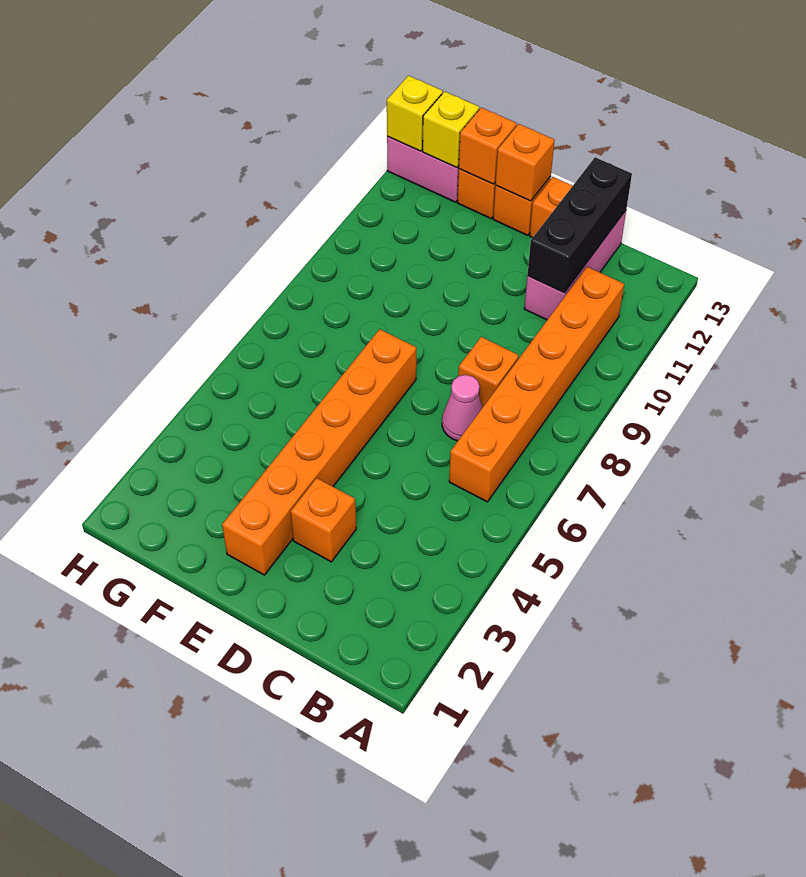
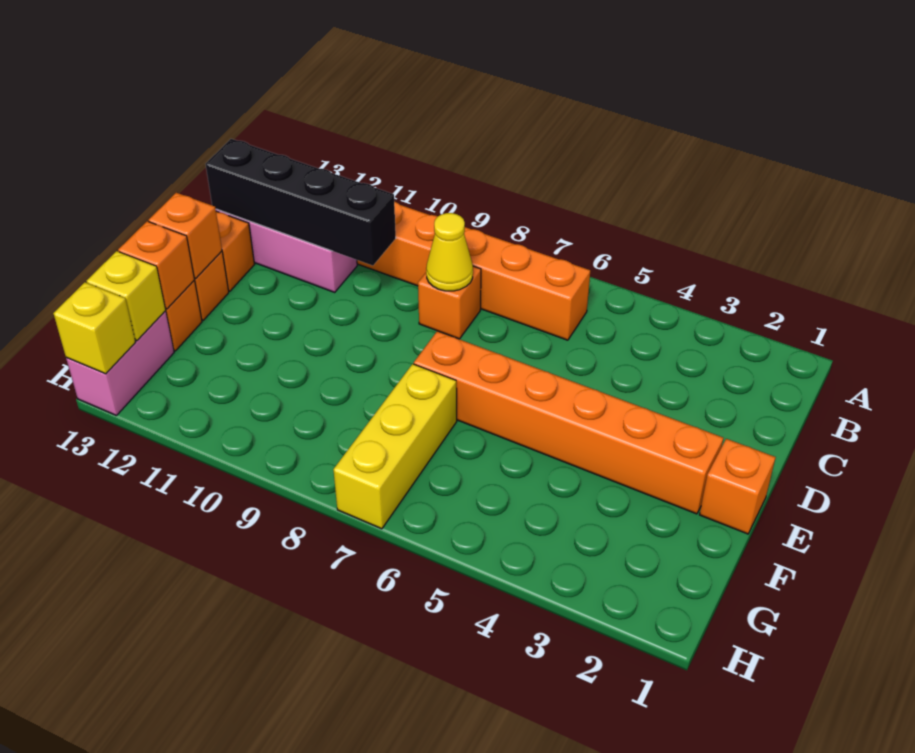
pink cone C7 level 1 -> none
none -> yellow cone C8 level 2
black brick C11:C13 level 2 -> black brick C10:C13 level 2
orange brick D3 level 1 -> orange brick E1 level 1
none -> yellow brick F7:H7 level 1

